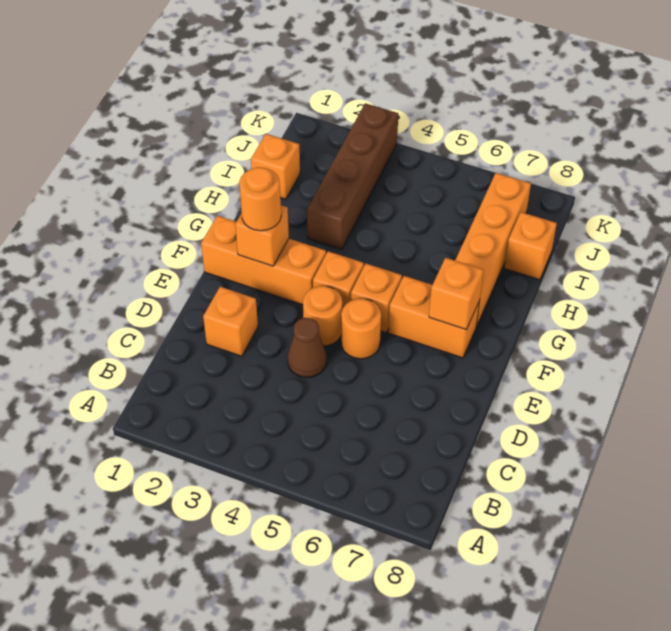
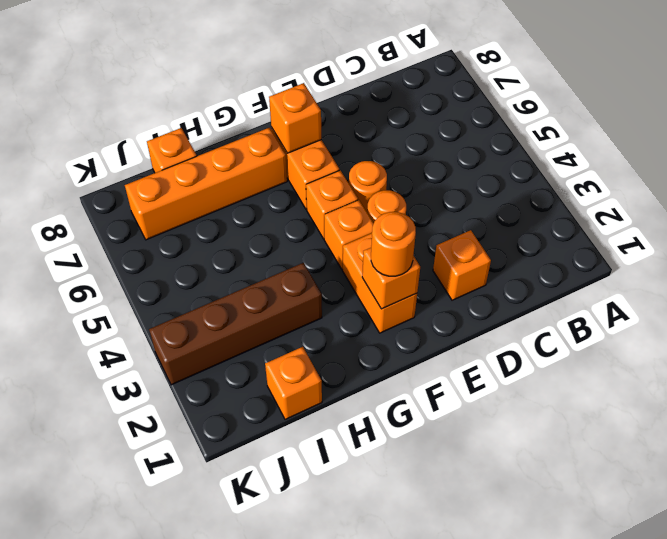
brown cone D4 level 1 -> none
orange brick F1:F3 level 1 -> orange brick F2:F3 level 1

